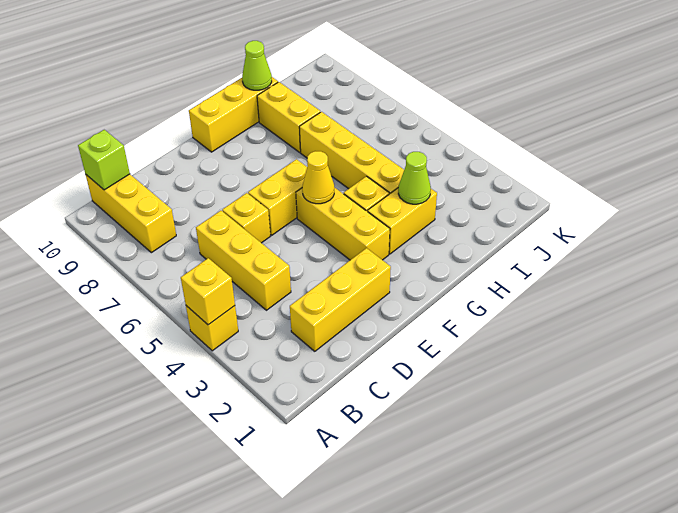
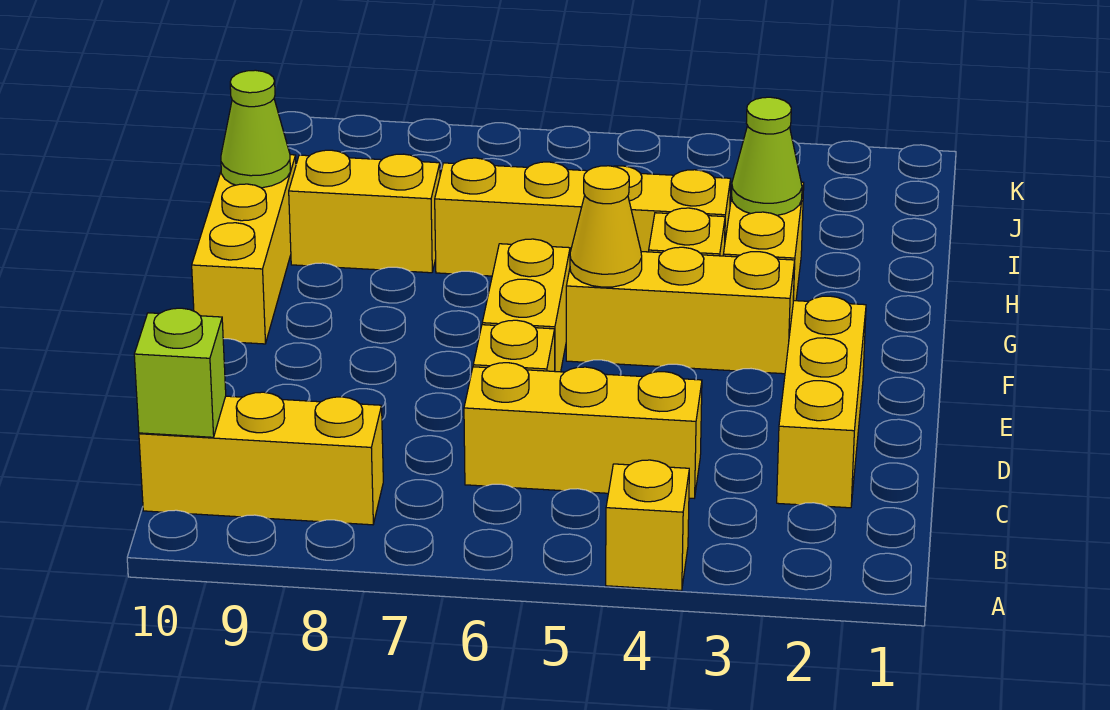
yellow brick A4 level 2 -> none

